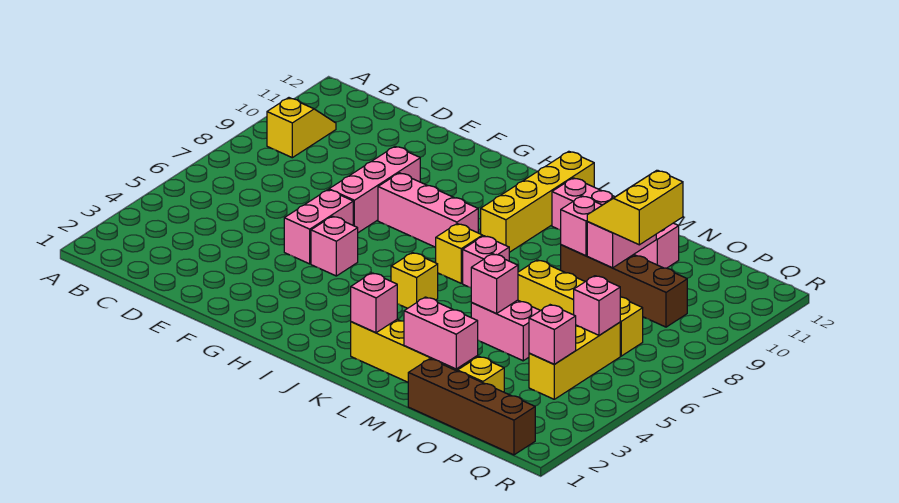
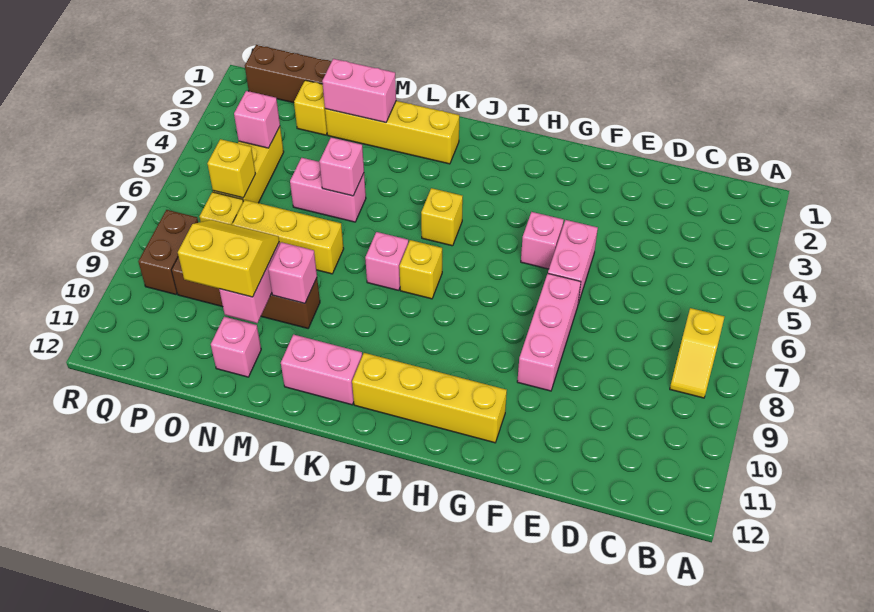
yellow slope B9:B10 level 1 top 9 -> yellow slope B7:B8 level 1 top 7
pink brick G8:I8 level 1 -> none
yellow brick J9:J12 level 1 -> yellow brick G11:J11 level 1
pink brick K2 level 2 -> none
yellow slope N9:O10 level 3 top O -> yellow slope N9:O10 level 3 top 10
pink brick P6 level 2 -> yellow brick P6 level 2
none -> brown brick Q8:Q9 level 1

